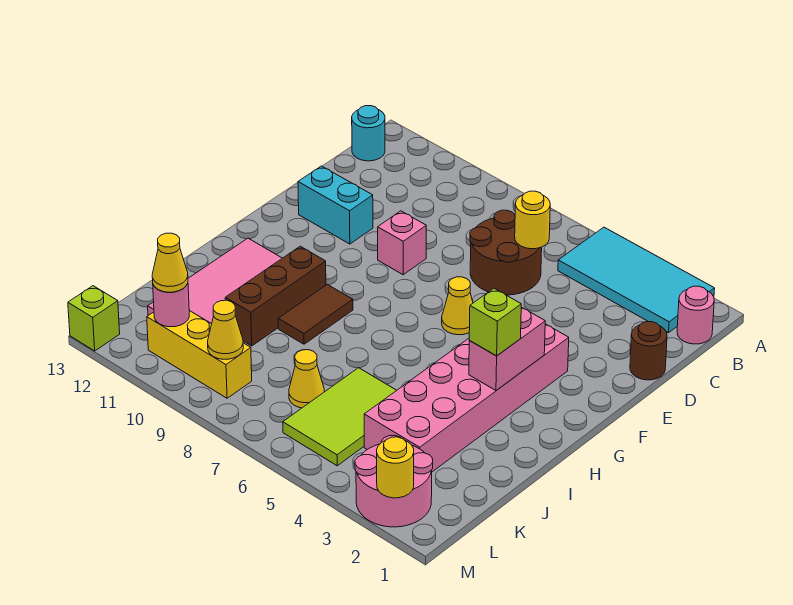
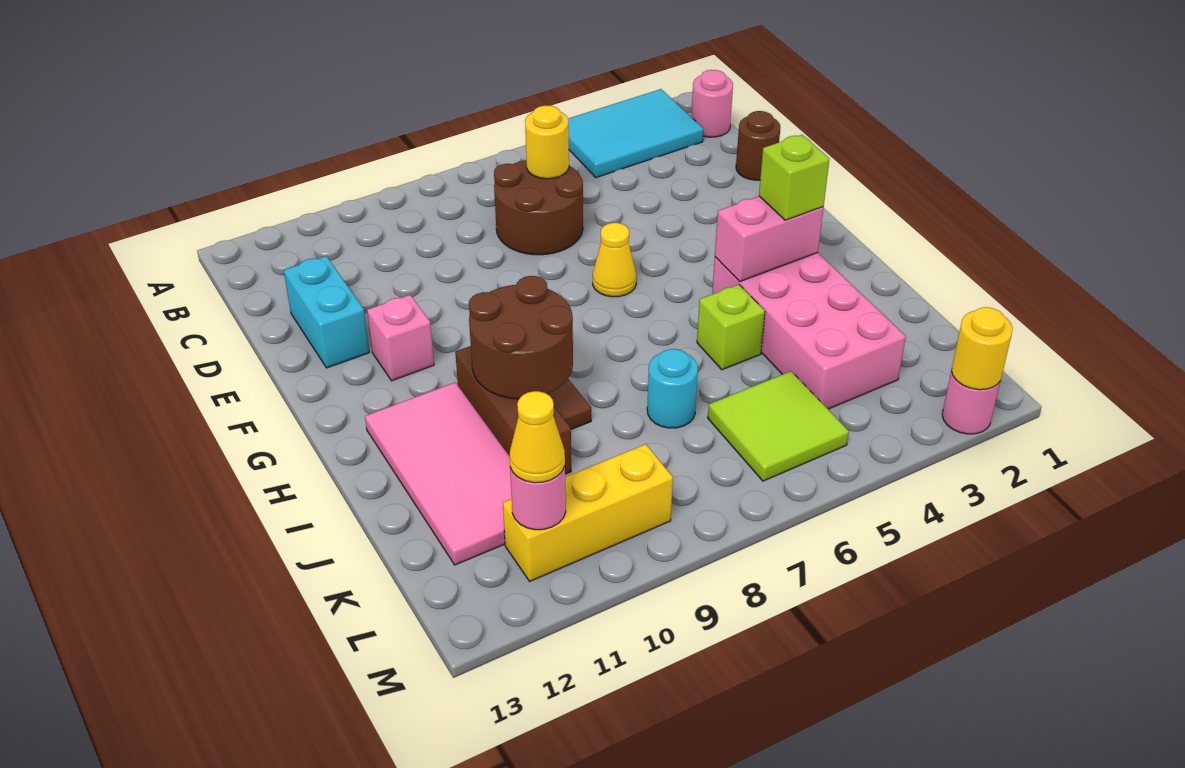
cyan tile A2:B5 level 1 -> cyan tile A2:B4 level 1
cyan round brick B13 level 1 -> cyan round brick J7 level 1
pink brick E9 level 1 -> pink brick F11 level 1
cyan brick E11:E12 level 1 -> cyan brick D12:E12 level 1
pink brick F3:K4 level 1 -> pink brick H3:K4 level 1
pink brick G3:H3 level 2 -> pink brick H3:H4 level 2
none -> brown round brick H9:I10 level 2
lime tile J5:L6 level 1 -> lime tile K5:L6 level 1
yellow cone K7 level 1 -> none
pink round brick L2:M3 level 1 -> pink round brick M2 level 1
yellow cone L9 level 2 -> none
lime brick M13 level 1 -> lime brick I5 level 1

